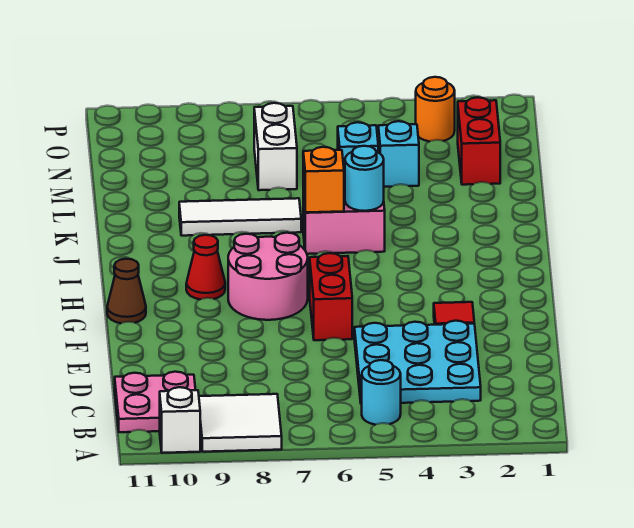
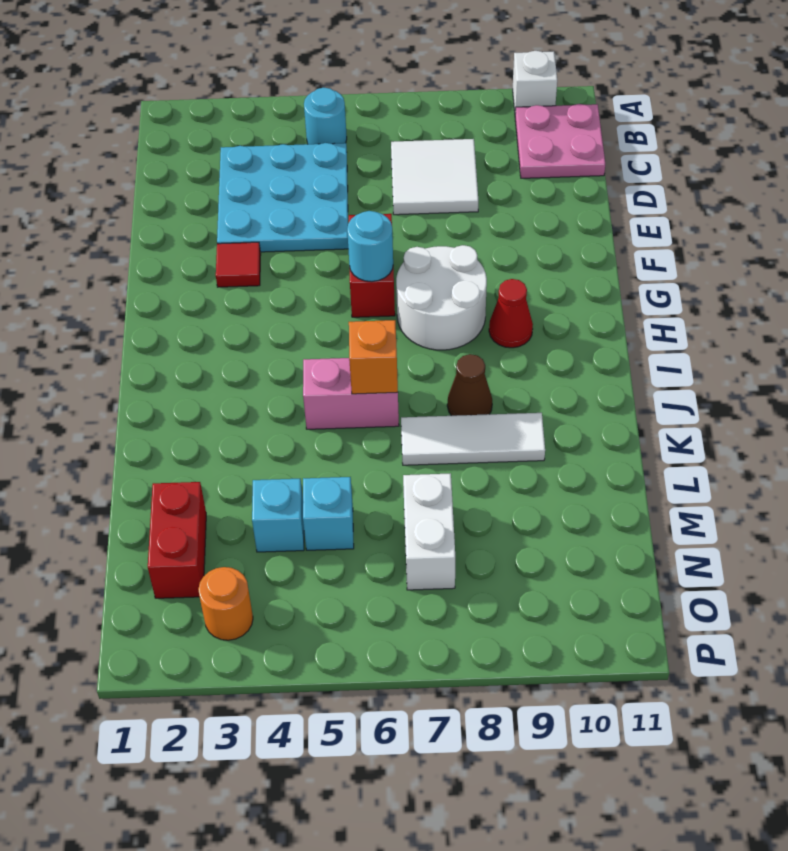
white tile A8:B9 level 1 -> white tile C7:D8 level 1
pink round brick G7:H8 level 1 -> white round brick G7:H8 level 1
brown cone G11 level 1 -> brown cone J8 level 1
cyan round brick J5 level 2 -> cyan round brick G6 level 2

